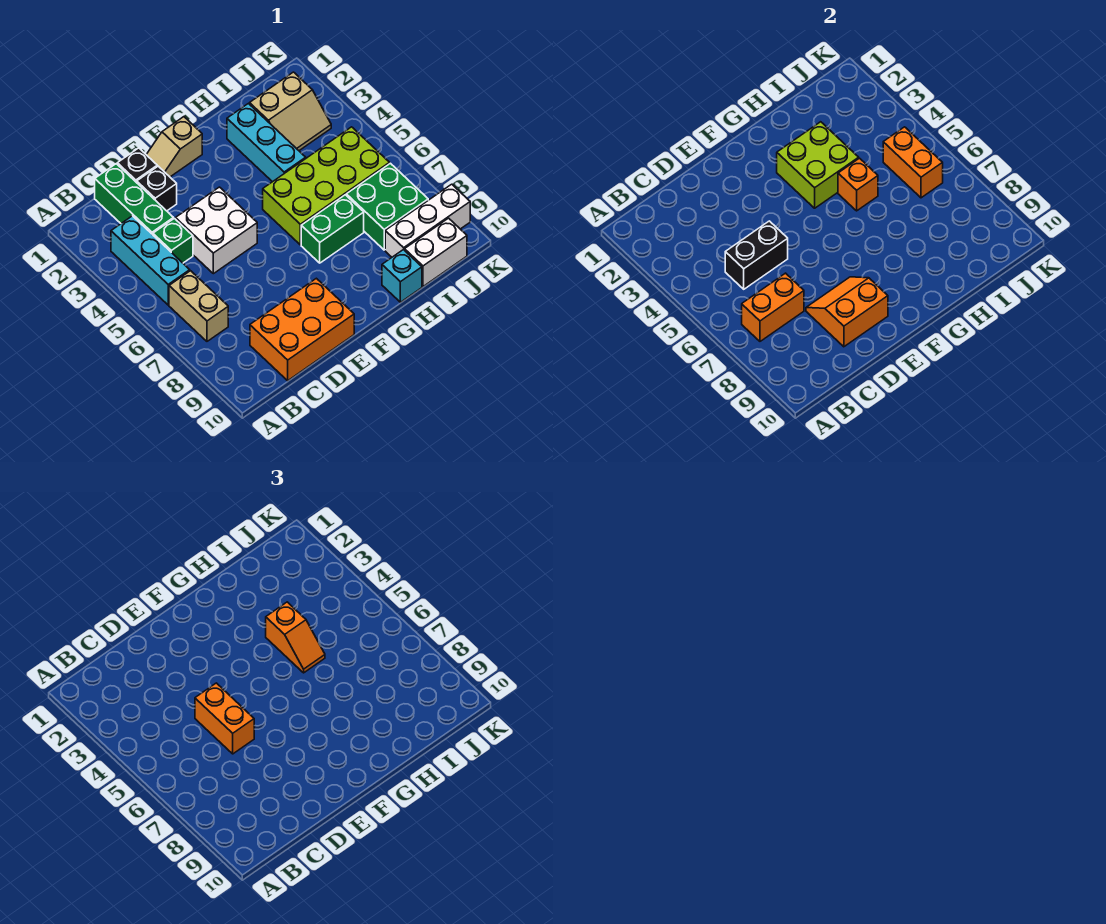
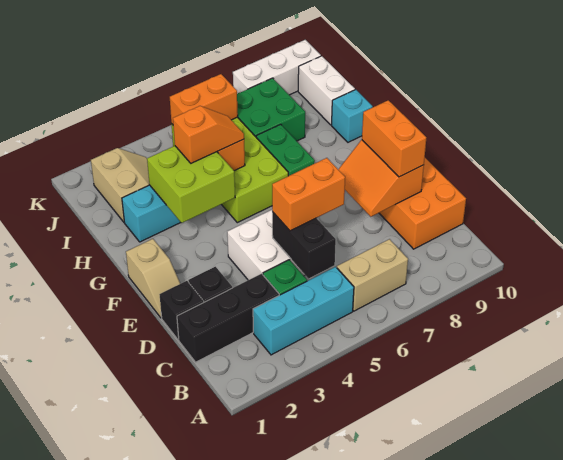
orange brick B7:C7 level 2 -> orange brick D9:E9 level 3
green brick C1:C3 level 1 -> black brick C1:C3 level 1
white brick I9:K9 level 1 -> white brick K8:K10 level 1

